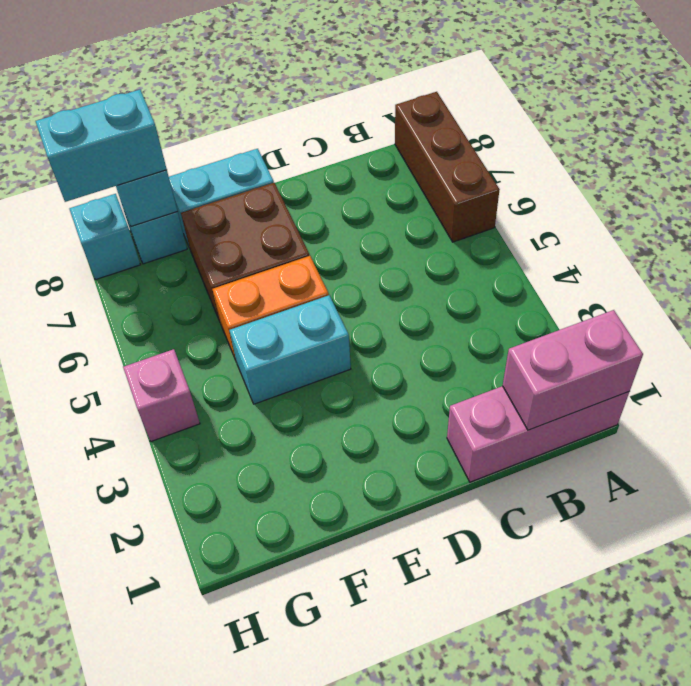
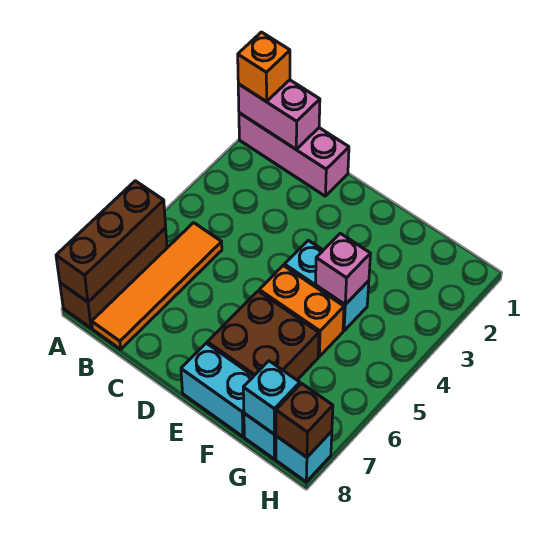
none -> orange brick A1 level 3
none -> brown brick A6:A8 level 2
none -> orange tile B5:B8 level 1
cyan brick G8:H8 level 3 -> none
pink brick H4 level 1 -> pink brick F4 level 2
none -> brown brick H8 level 2

